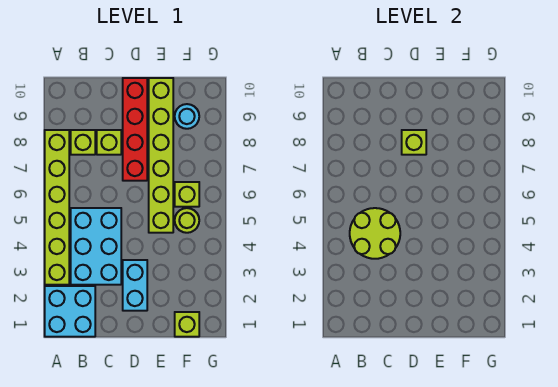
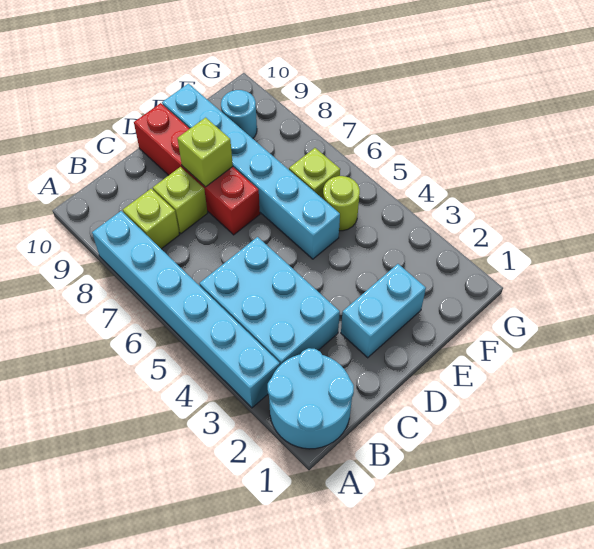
cyan brick A1:B2 level 1 -> cyan round brick A1:B2 level 1
lime brick A3:A8 level 1 -> cyan brick A3:A8 level 1
lime round brick B4:C5 level 2 -> none
cyan brick D2:D3 level 1 -> cyan brick D2:E2 level 1
lime brick E5:E10 level 1 -> cyan brick E5:E10 level 1
lime brick F1 level 1 -> none

